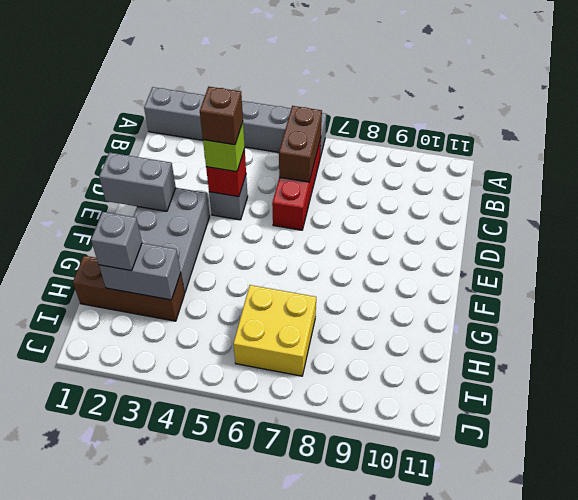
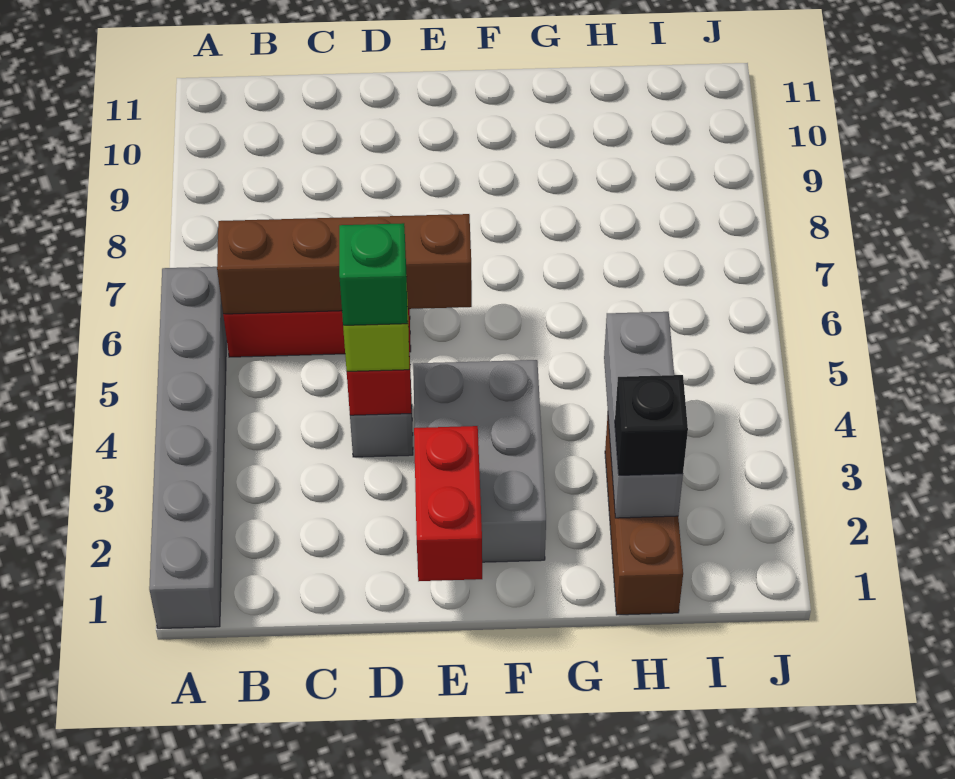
brown brick B6:C6 level 2 -> brown brick B6:E6 level 2
brown brick D4 level 4 -> green brick D4 level 4
grey brick E1:E2 level 2 -> red brick E1:E2 level 2
grey brick E2:G3 level 1 -> grey brick E2:F4 level 1
grey brick H2:H3 level 2 -> grey brick H2:H4 level 2
grey brick H2 level 3 -> black brick H2 level 3
yellow brick H6:I7 level 1 -> none

